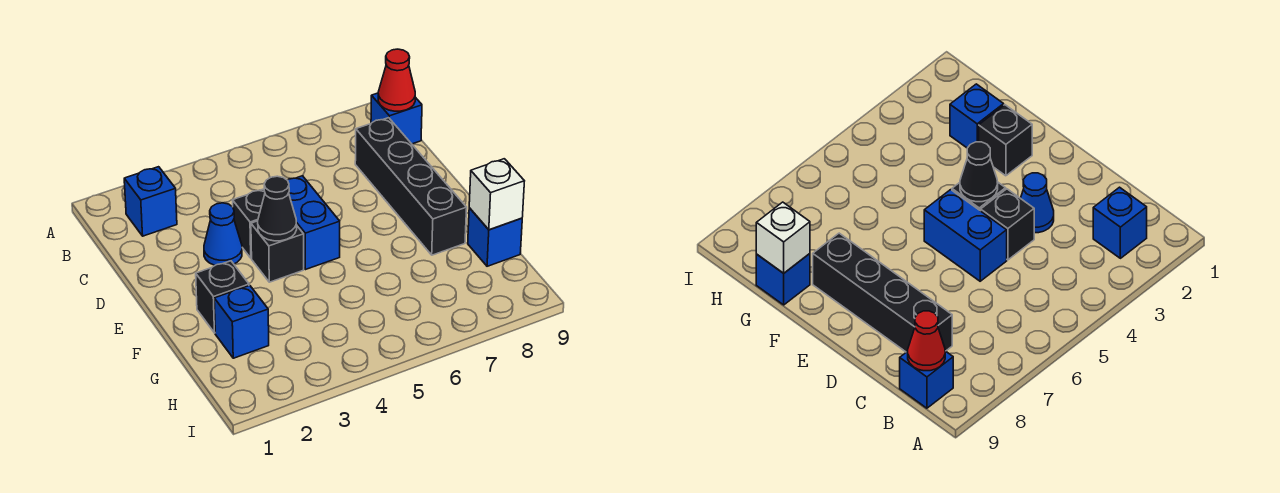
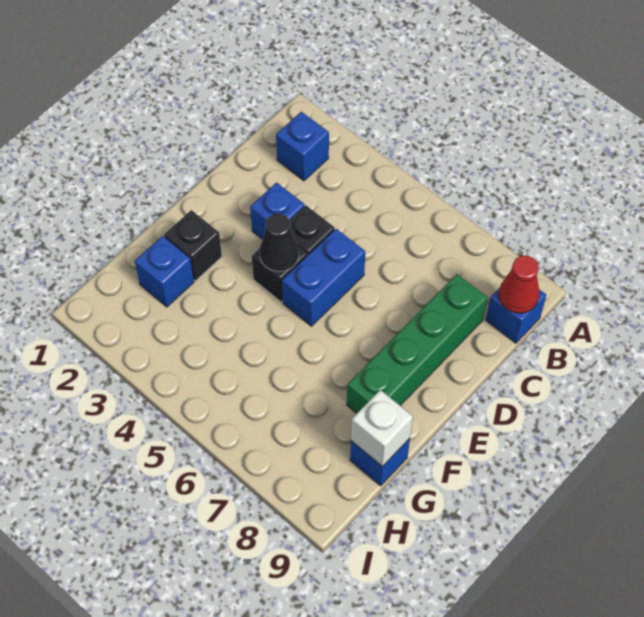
black brick C8:F8 level 1 -> green brick C8:F8 level 1
blue cone D3 level 1 -> blue brick D3 level 1

